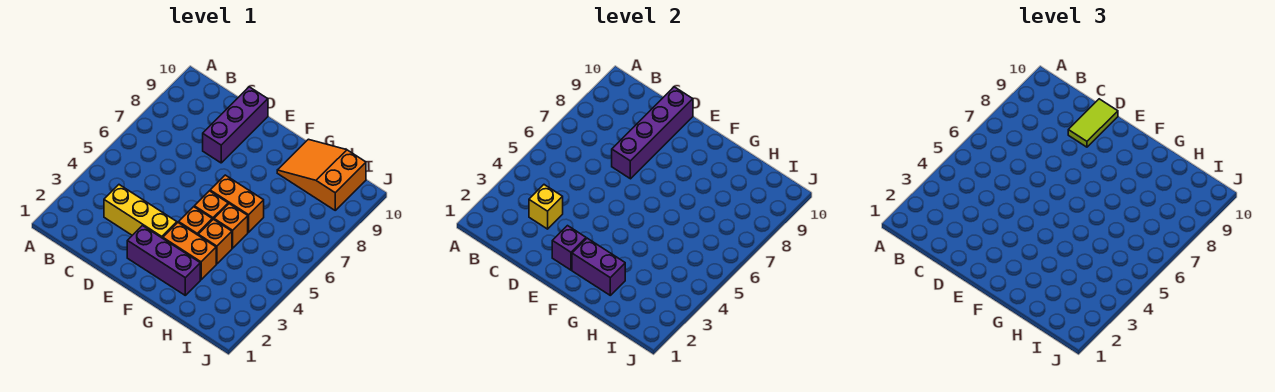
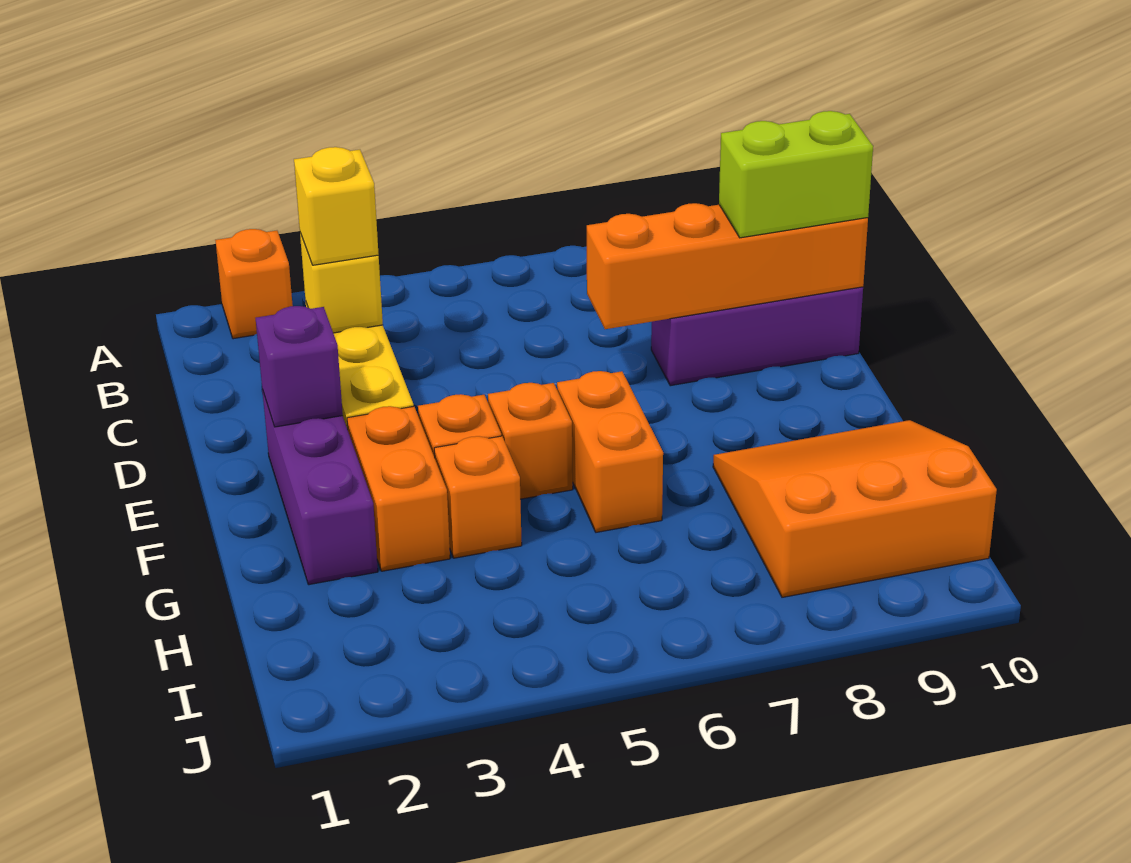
none -> yellow brick C3 level 3
purple brick D7:D10 level 2 -> orange brick D7:D10 level 2
lime tile D9:D10 level 3 -> lime brick D9:D10 level 3
purple brick F2:G2 level 2 -> none
orange brick G5 level 1 -> orange brick A2 level 1
orange slope G9:I10 level 1 top I -> orange slope G8:I10 level 1 top I

